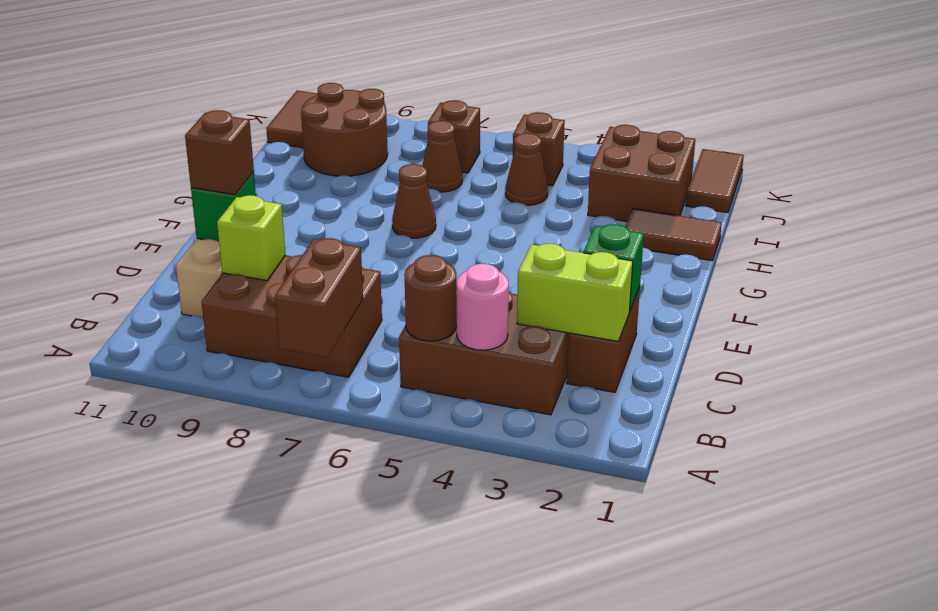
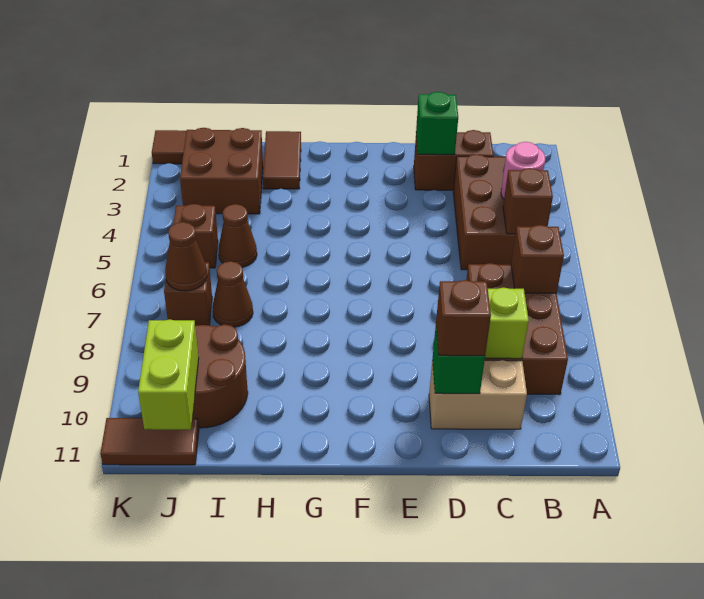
brown brick A7:B7 level 2 -> brown brick B7 level 2
brown round brick B5 level 2 -> brown brick B5 level 2
lime brick C2:C3 level 2 -> lime brick J10:J11 level 2
brown cone G7 level 1 -> brown cone J7 level 2

